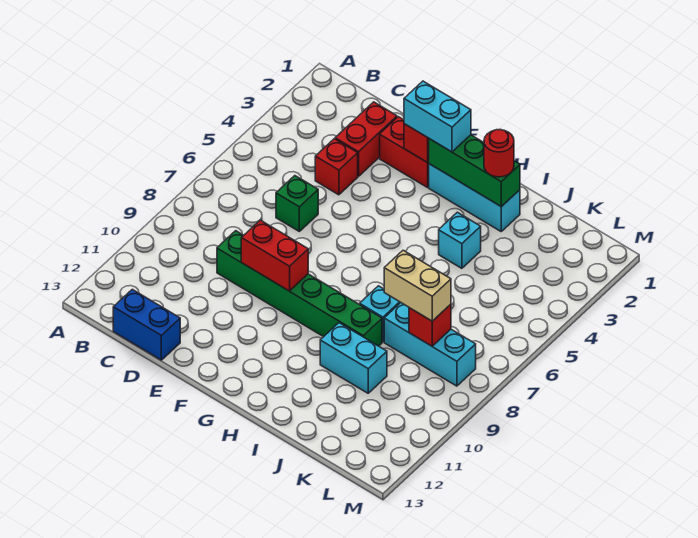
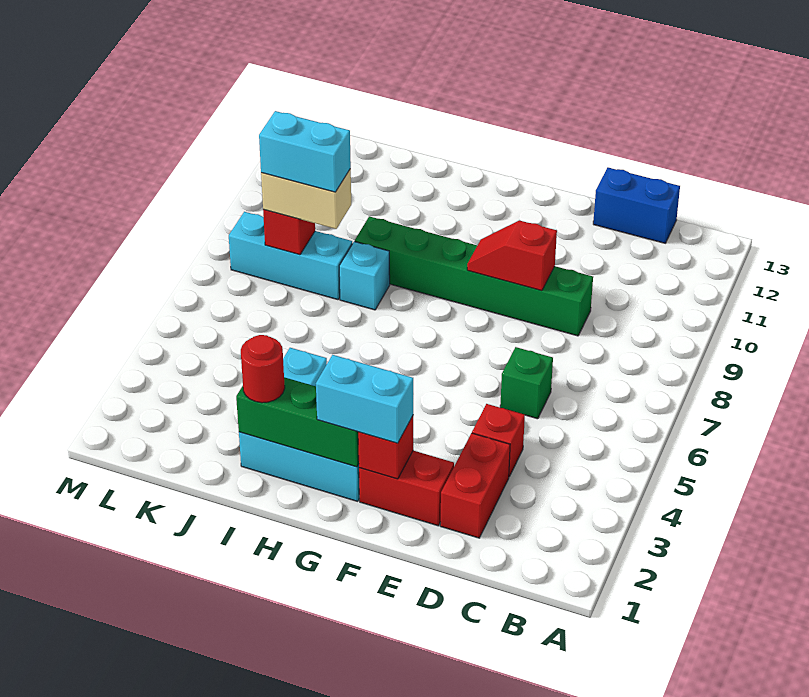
red brick E9:F9 level 2 -> red slope E9:F9 level 2 top E
cyan brick I10:J10 level 1 -> cyan brick J8:K8 level 4

